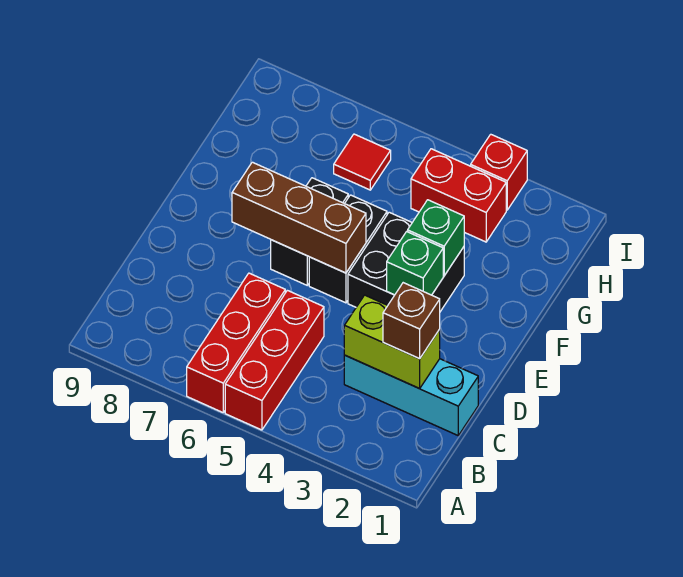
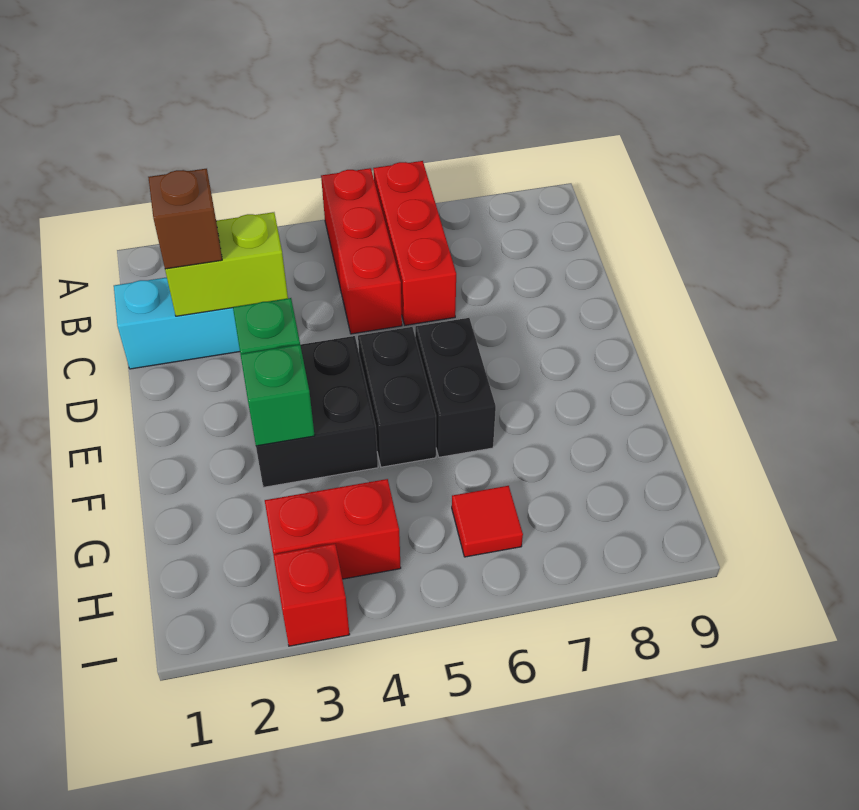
brown brick E5:E7 level 2 -> none

